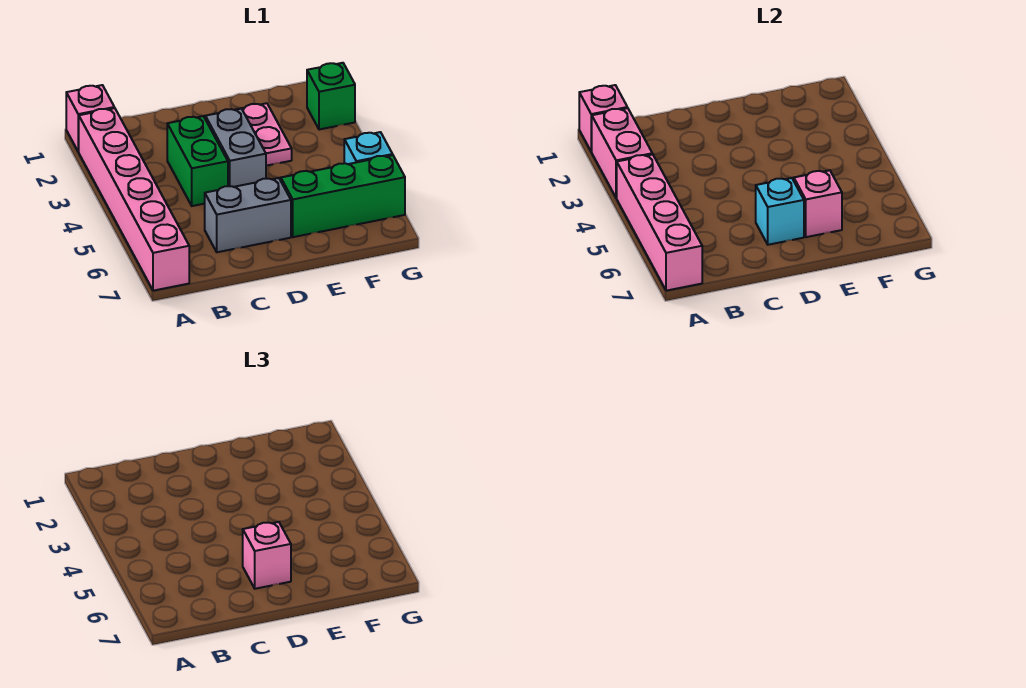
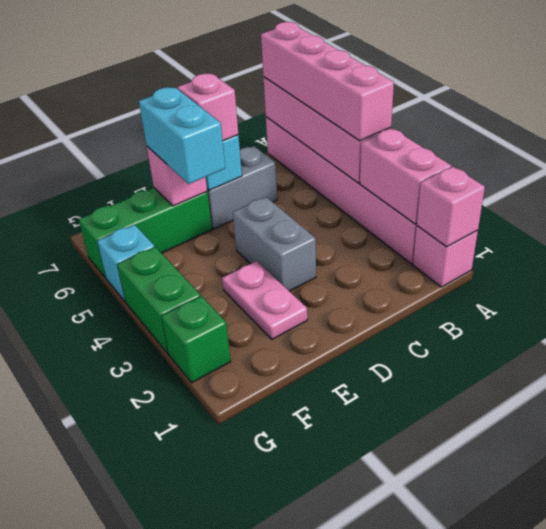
none -> pink brick A4:A7 level 3
green brick C3:C4 level 1 -> green brick G3:G4 level 1
none -> cyan brick E5:E6 level 3

